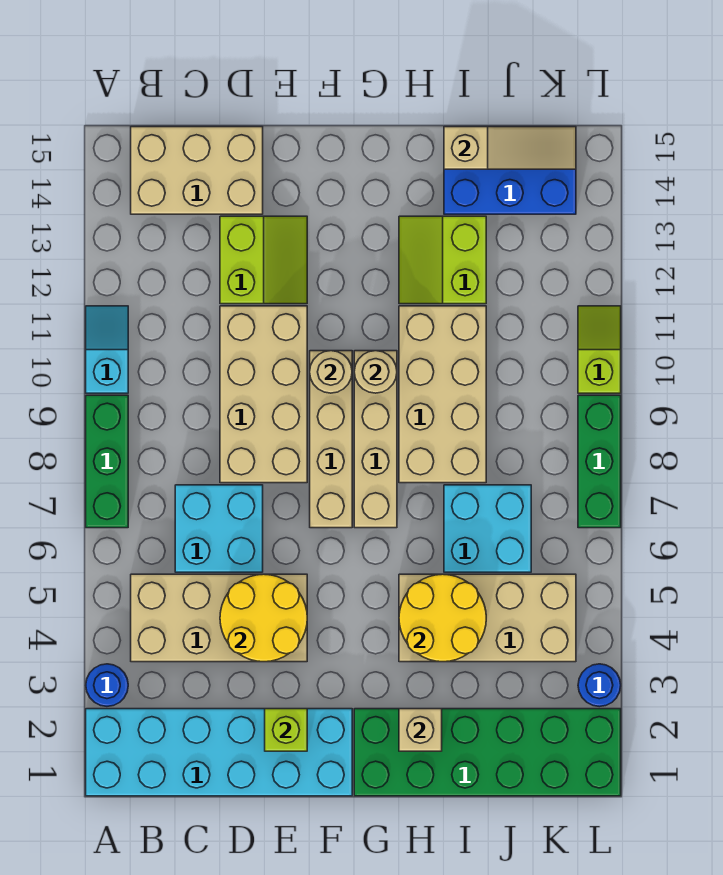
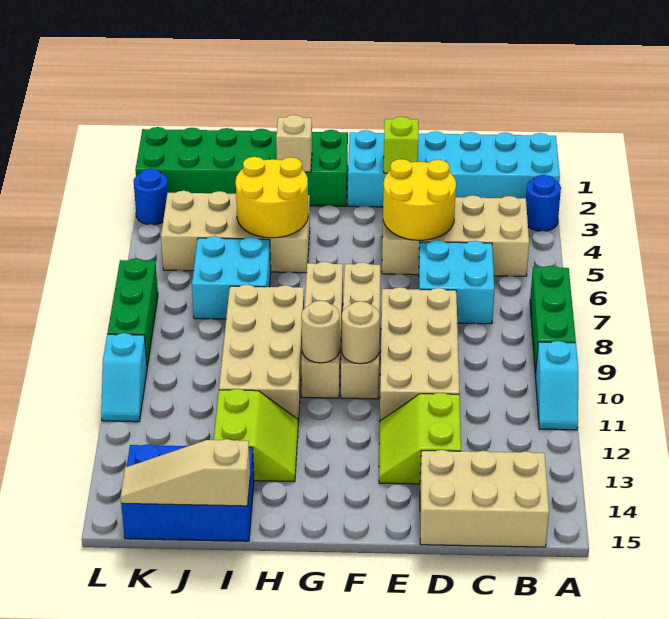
lime slope L10:L11 level 1 top 10 -> cyan slope L10:L11 level 1 top 10

